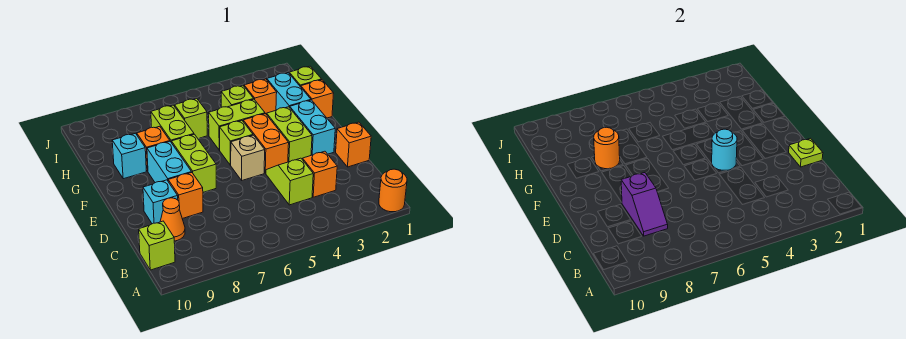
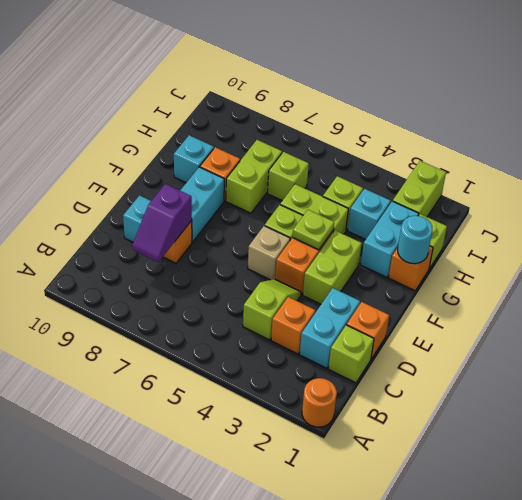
lime brick B10 level 1 -> lime brick C1 level 1
orange cone C9 level 1 -> none
lime plate D1 level 2 -> lime plate F4 level 2
cyan brick E2:F2 level 1 -> cyan brick C2:D2 level 1
cyan round brick E4 level 2 -> cyan round brick G1 level 2
lime brick E7:F7 level 1 -> lime brick I2:J2 level 1
orange round brick G8 level 2 -> none
orange brick H3 level 1 -> cyan brick H3 level 1

